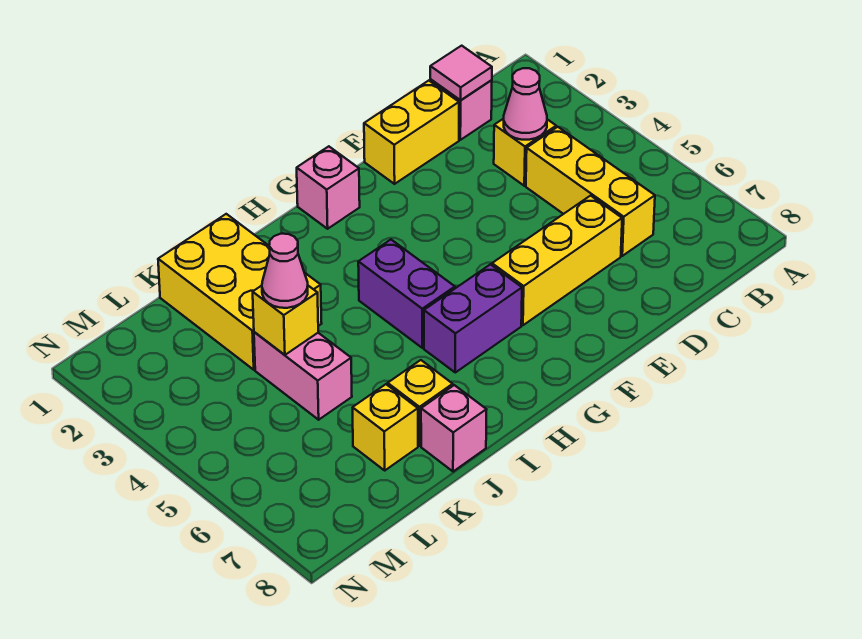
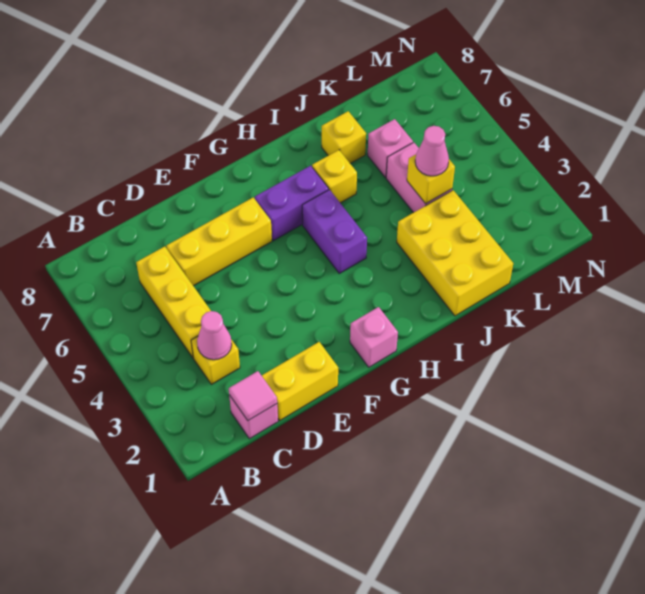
pink brick J8 level 1 -> pink brick K6 level 1
yellow brick K7 level 1 -> yellow brick I6 level 1

